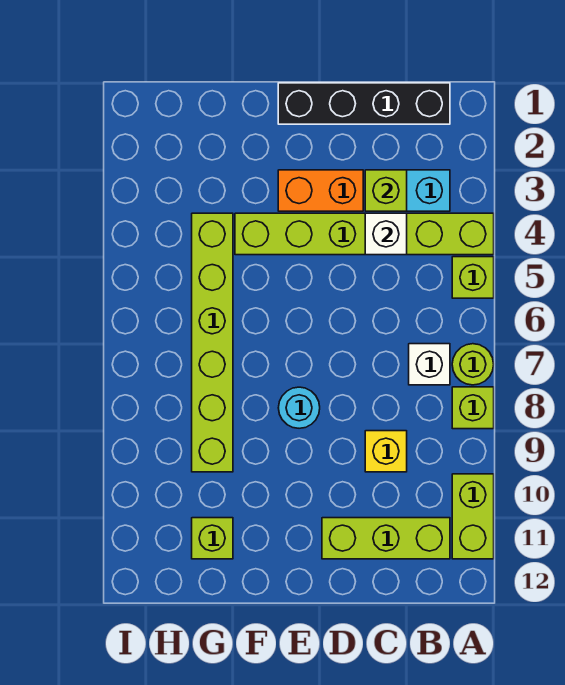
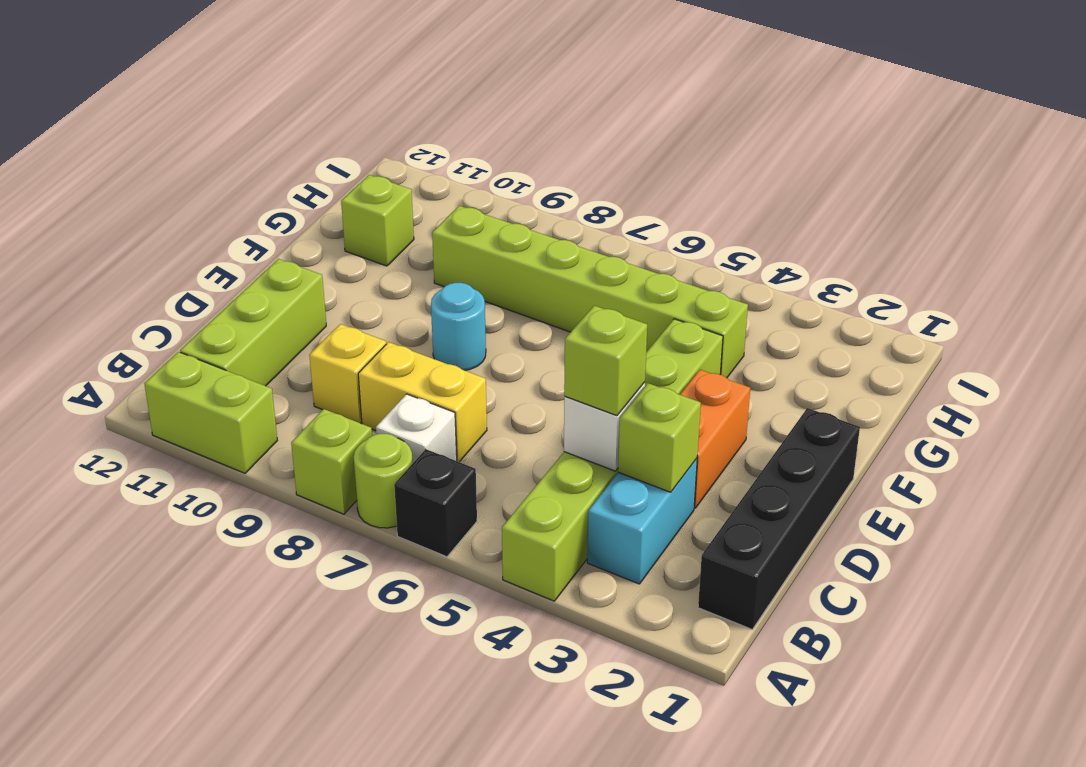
lime brick A5 level 1 -> lime brick C4 level 3
none -> black brick A6 level 1
none -> yellow brick C7:C8 level 1

